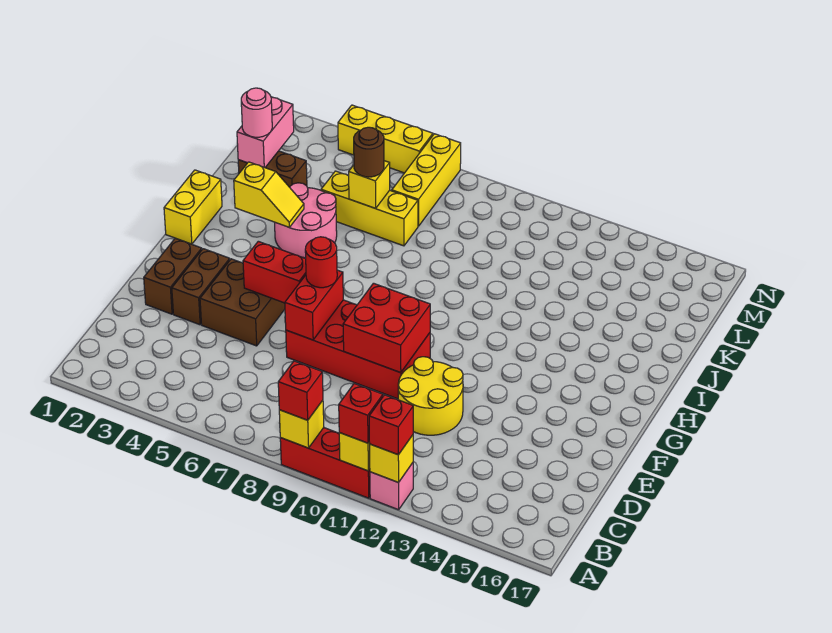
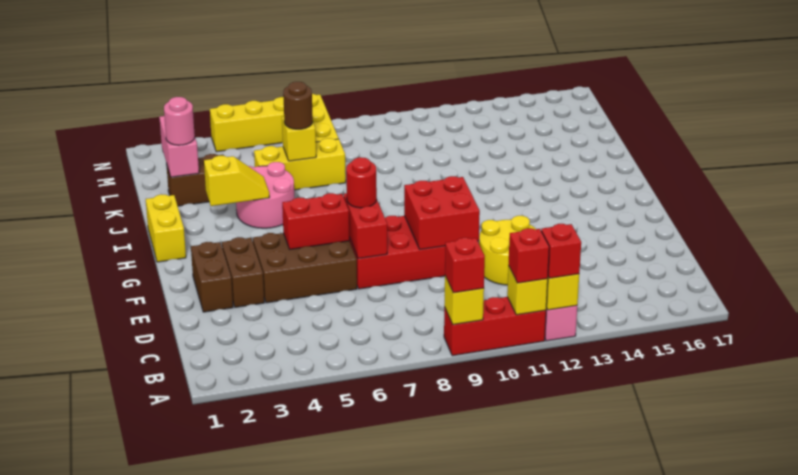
brown brick E4:F5 level 1 -> brown brick E4:F6 level 1

